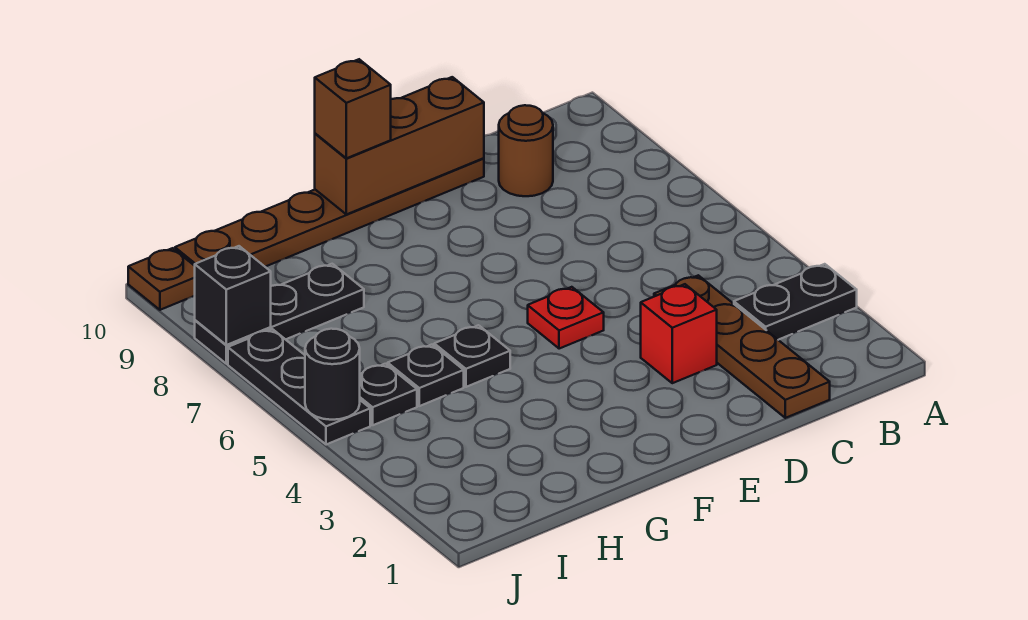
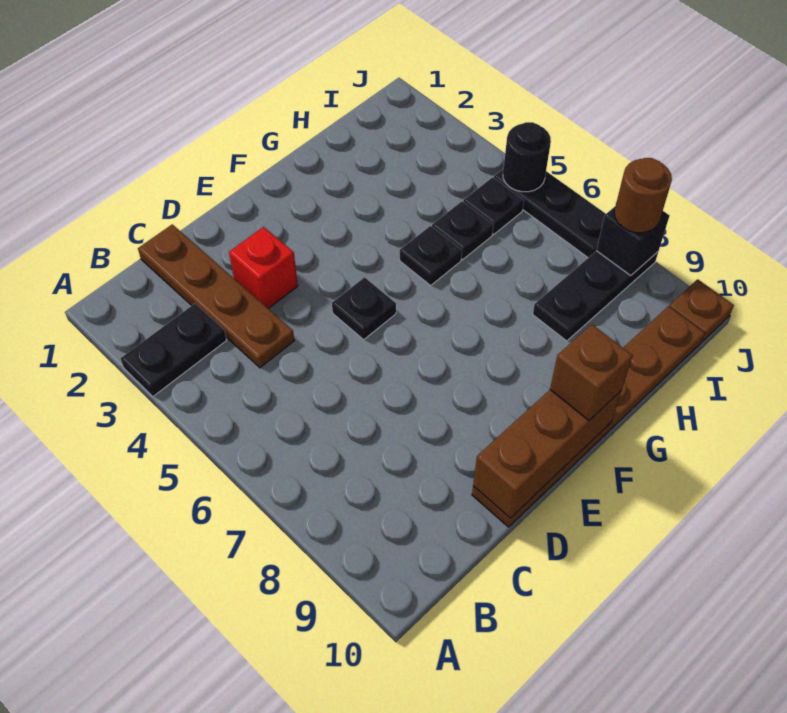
brown round brick C9 level 1 -> brown round brick J8 level 3
red plate E5 level 1 -> black plate E5 level 1

